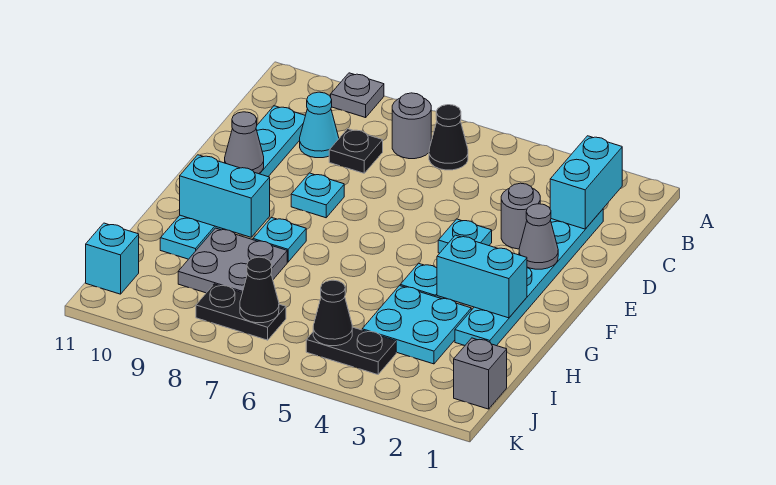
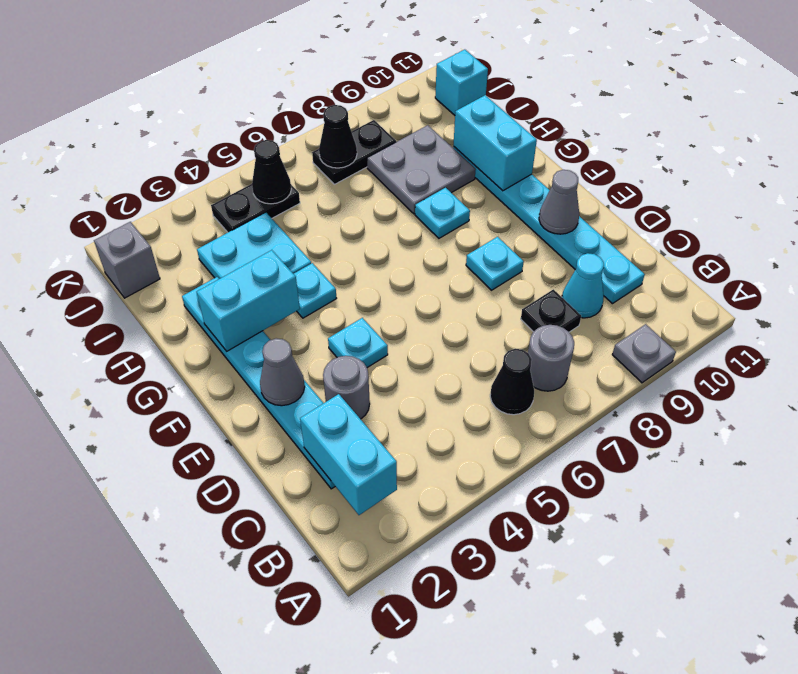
cyan brick G9:G10 level 2 -> cyan brick G10:H10 level 2

